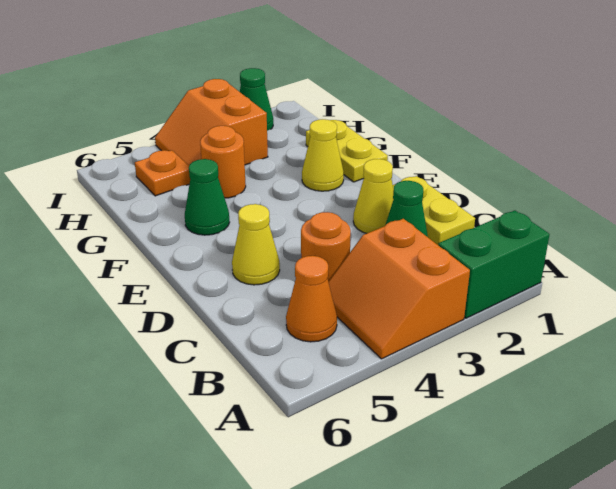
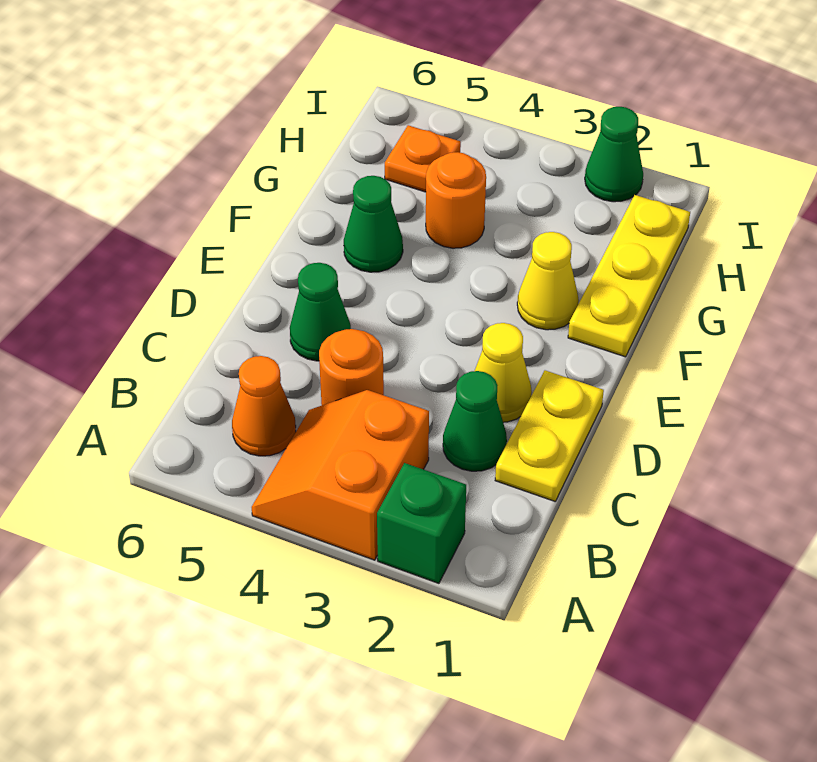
green brick A1:A2 level 1 -> green brick A2 level 1
yellow cone D5 level 1 -> green cone D5 level 1
yellow plate F1:G1 level 1 -> yellow plate F1:H1 level 1
orange slope H3:I4 level 1 top 3 -> none

